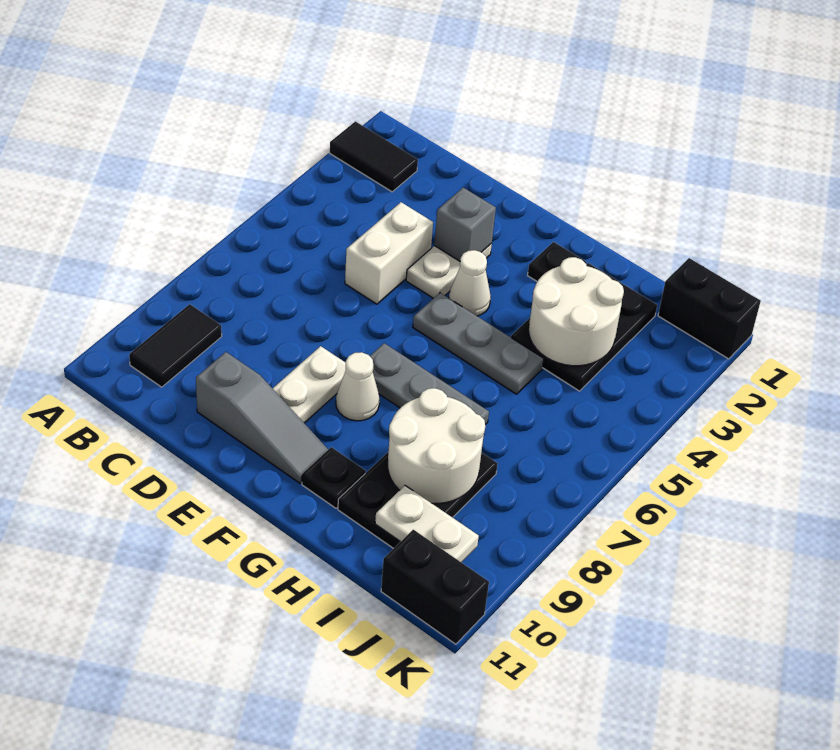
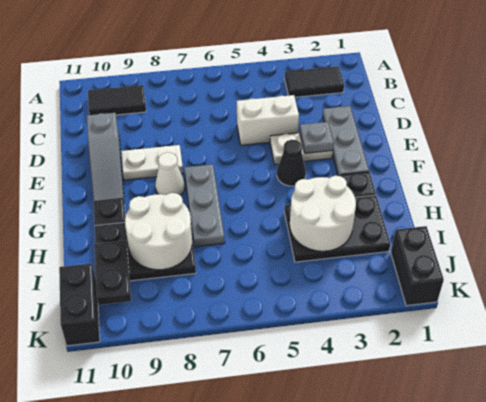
black tile A2:B2 level 1 -> black tile B2:B3 level 1
grey brick E3 level 2 -> grey plate E3 level 2
white cone F4 level 1 -> black cone F4 level 1
grey plate F5:H5 level 1 -> grey plate D2:F2 level 1
white plate I10:J10 level 2 -> black plate I10:J10 level 2

